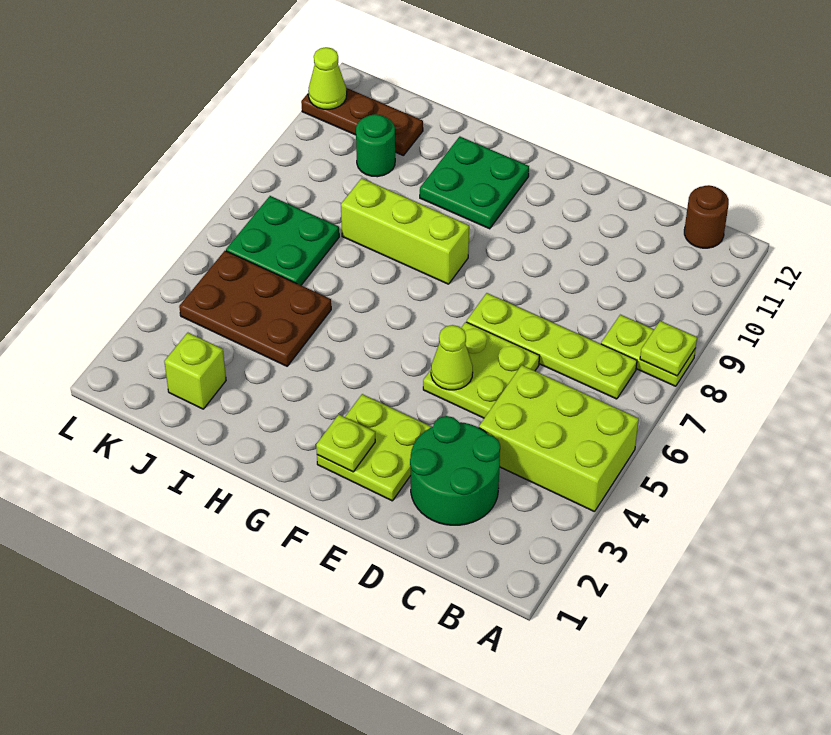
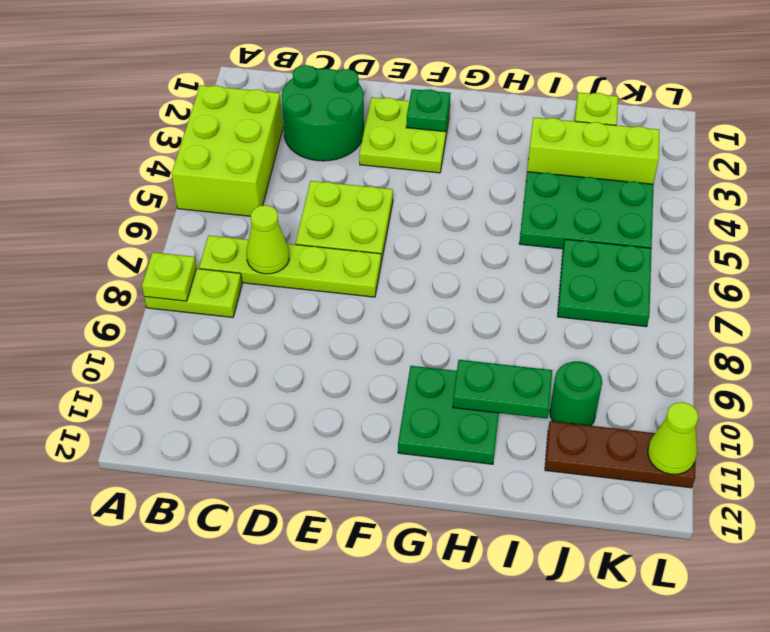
lime brick A4:C5 level 1 -> lime brick A3:B5 level 1
brown round brick B12 level 1 -> none
lime cone E5 level 2 -> lime cone C7 level 2
lime plate F2 level 2 -> green plate F2 level 2
lime brick G8:I8 level 1 -> lime brick I3:K3 level 1
none -> green plate H10:I10 level 2
brown plate I4:K5 level 1 -> green plate I4:K5 level 1

